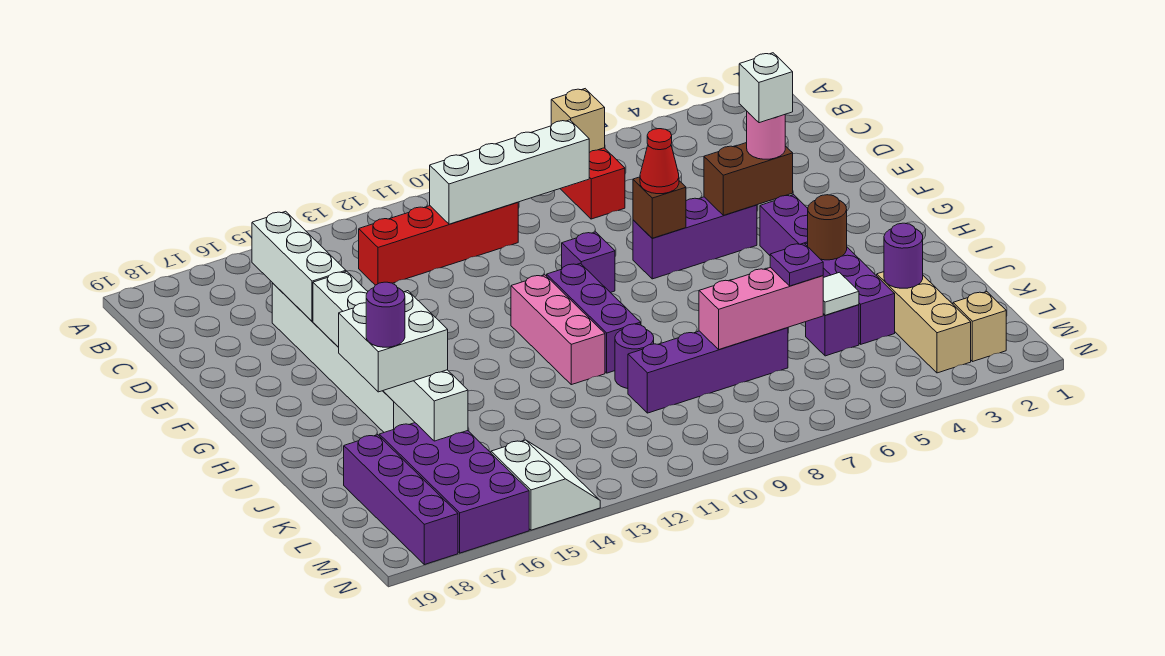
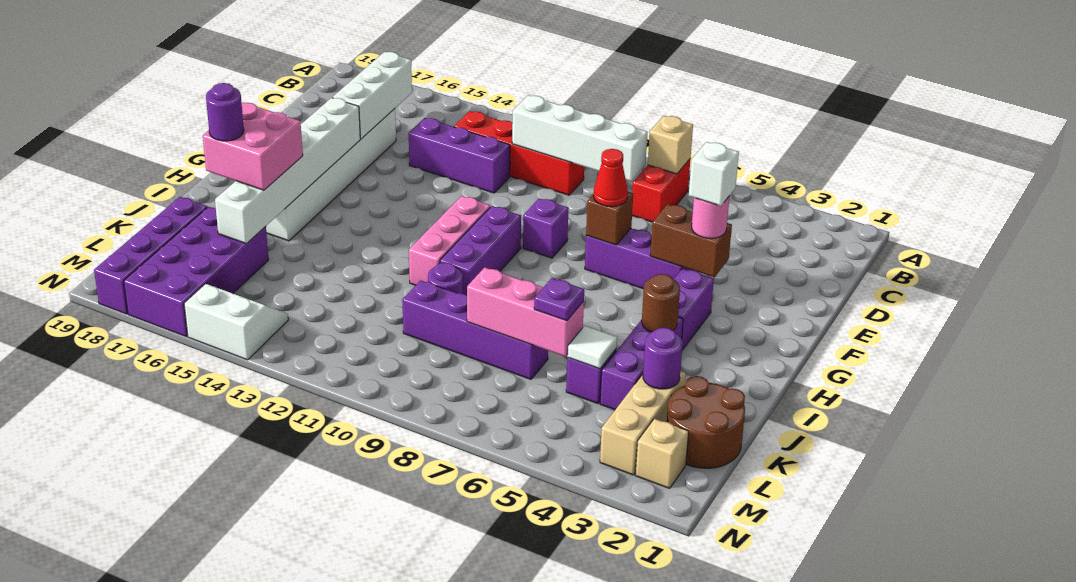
none -> purple brick D12:D14 level 1
white brick I16:J17 level 3 -> pink brick I16:J17 level 3
none -> brown round brick K1:L2 level 1
white slope M14:N15 level 1 top 15 -> white slope M14:N15 level 1 top N

